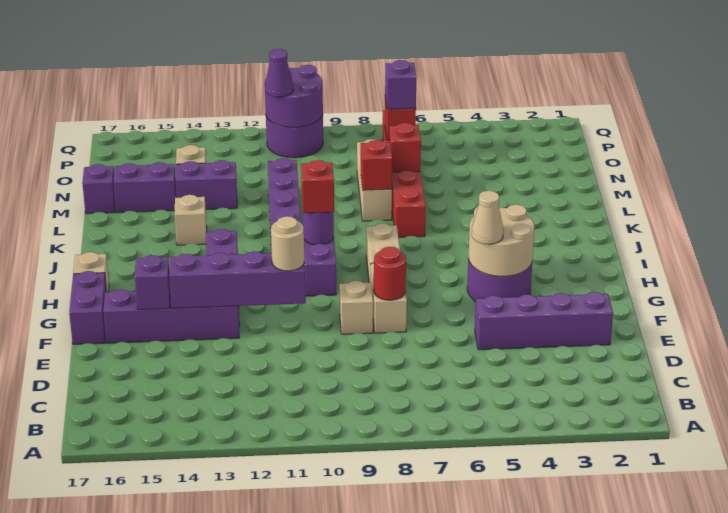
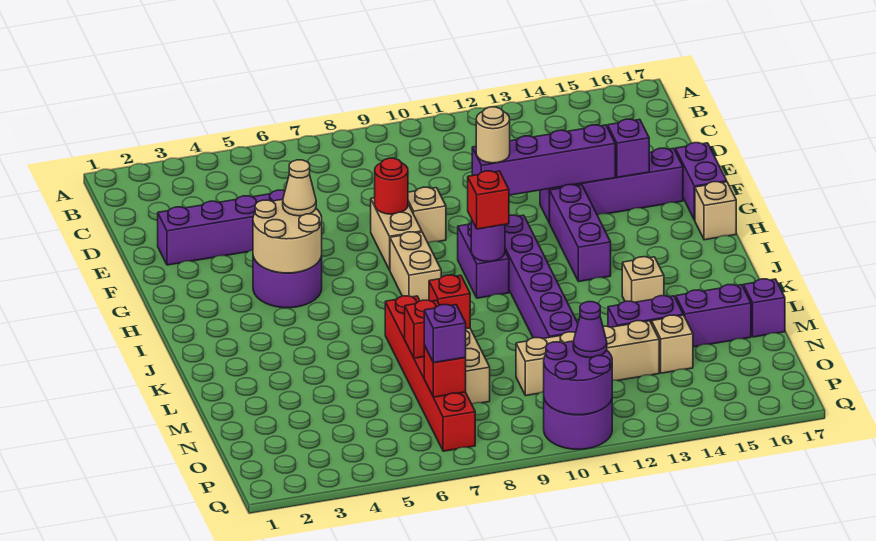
none -> tan brick N10:N13 level 1

